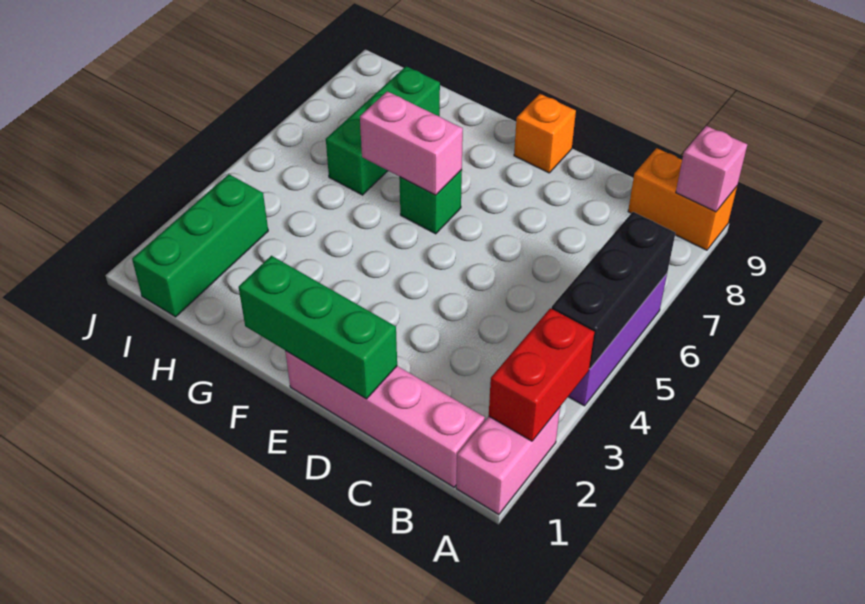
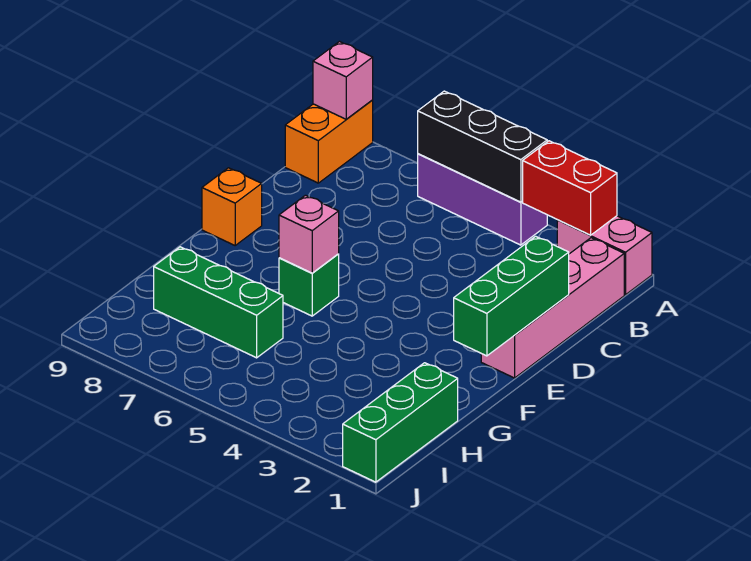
pink brick F6:G6 level 2 -> pink brick F6 level 2
green brick I1:I3 level 1 -> green brick H1:J1 level 1

